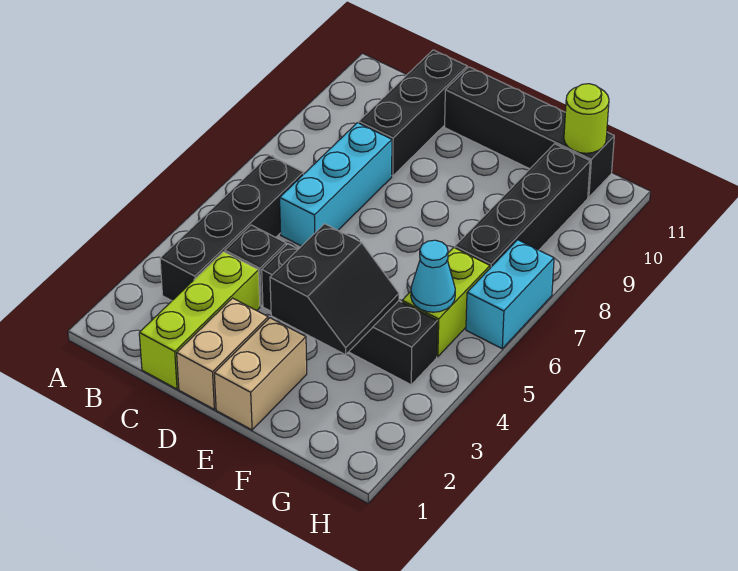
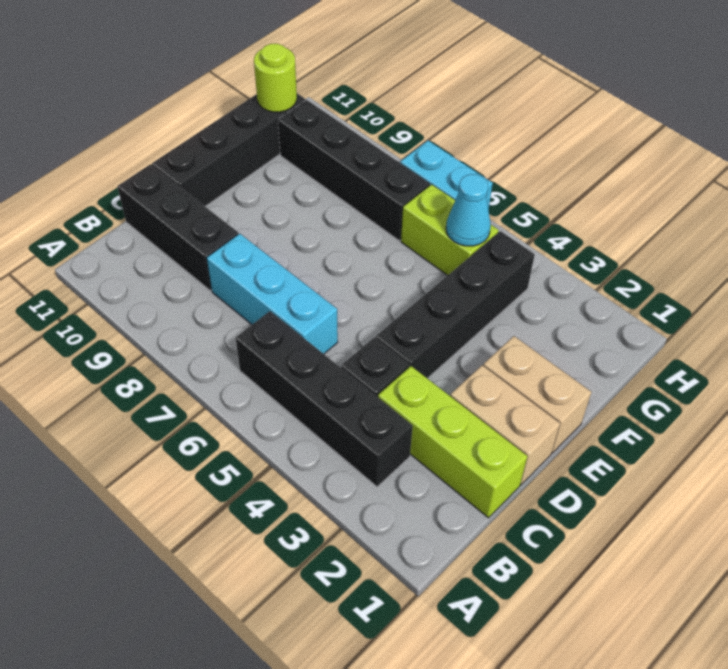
black slope E3:F4 level 2 top E -> none

